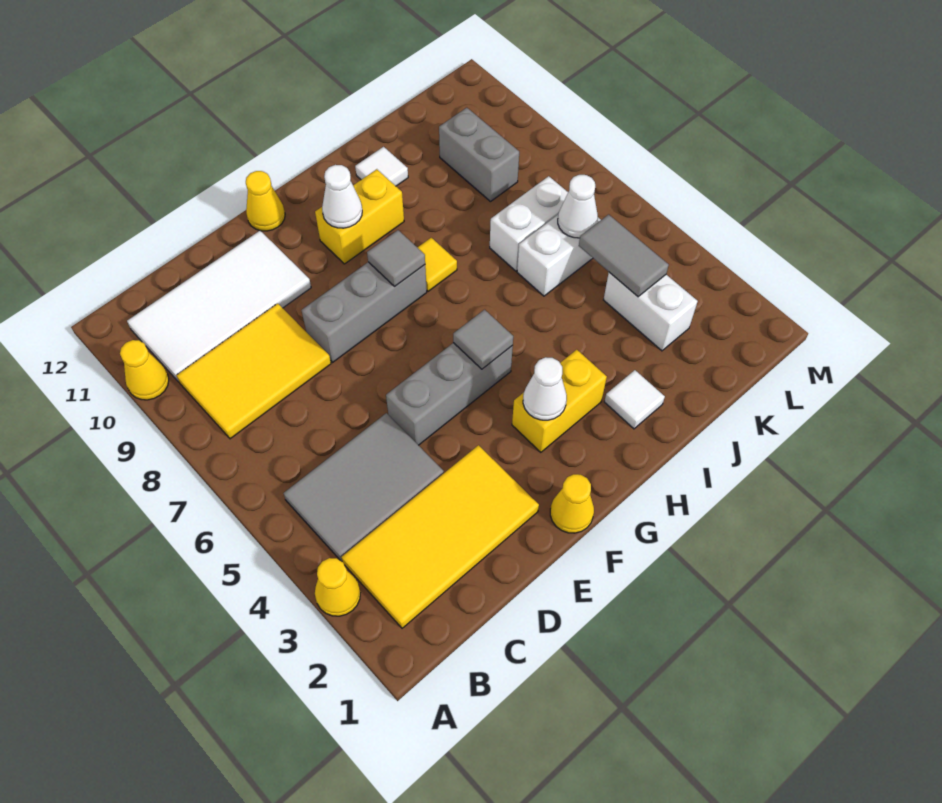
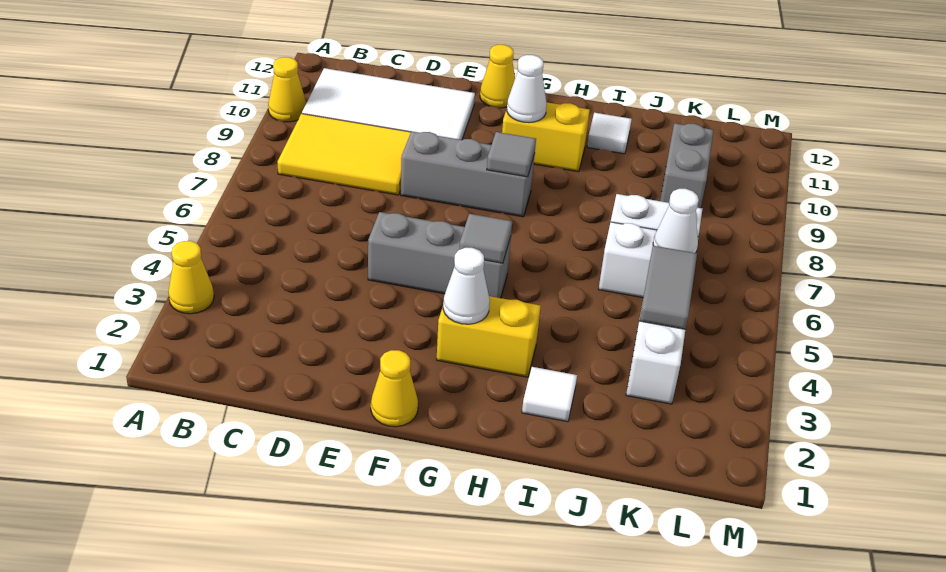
yellow tile B2:E3 level 1 -> none
grey tile B4:D5 level 1 -> none
yellow tile H8 level 1 -> none

